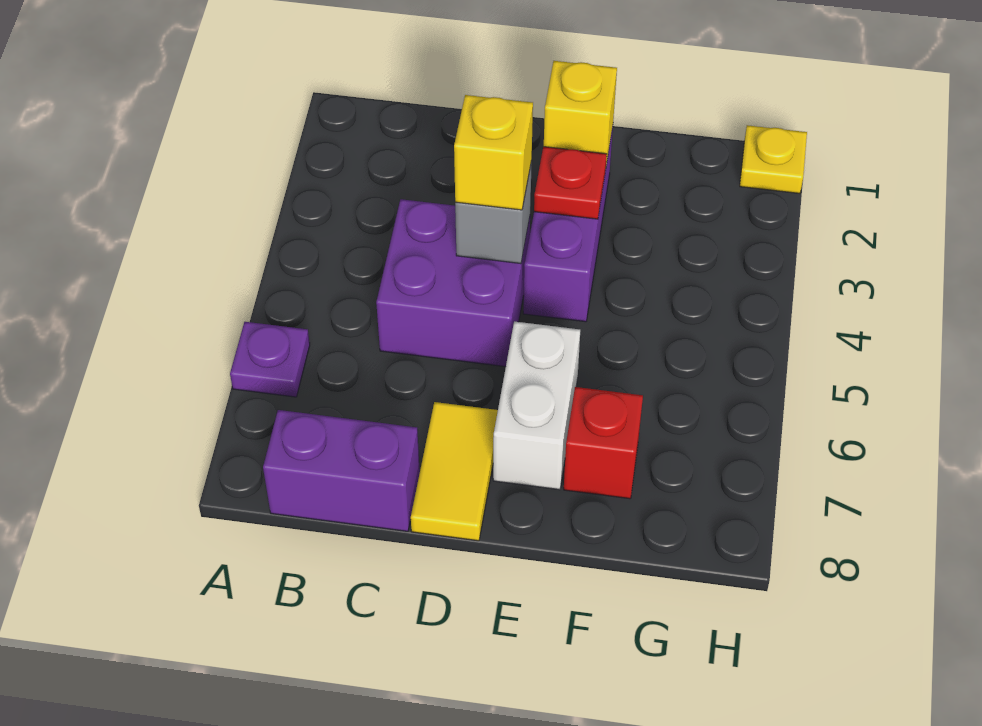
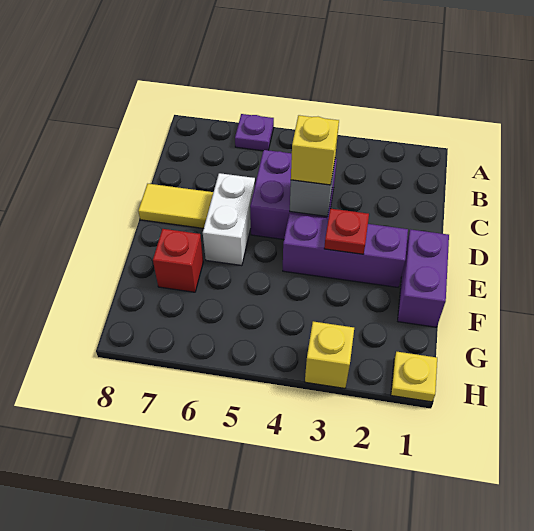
purple brick B8:C8 level 1 -> purple brick E1:F1 level 1
yellow brick E2 level 2 -> yellow brick H3 level 1
white brick E6:E7 level 1 -> white brick D6:E6 level 1

